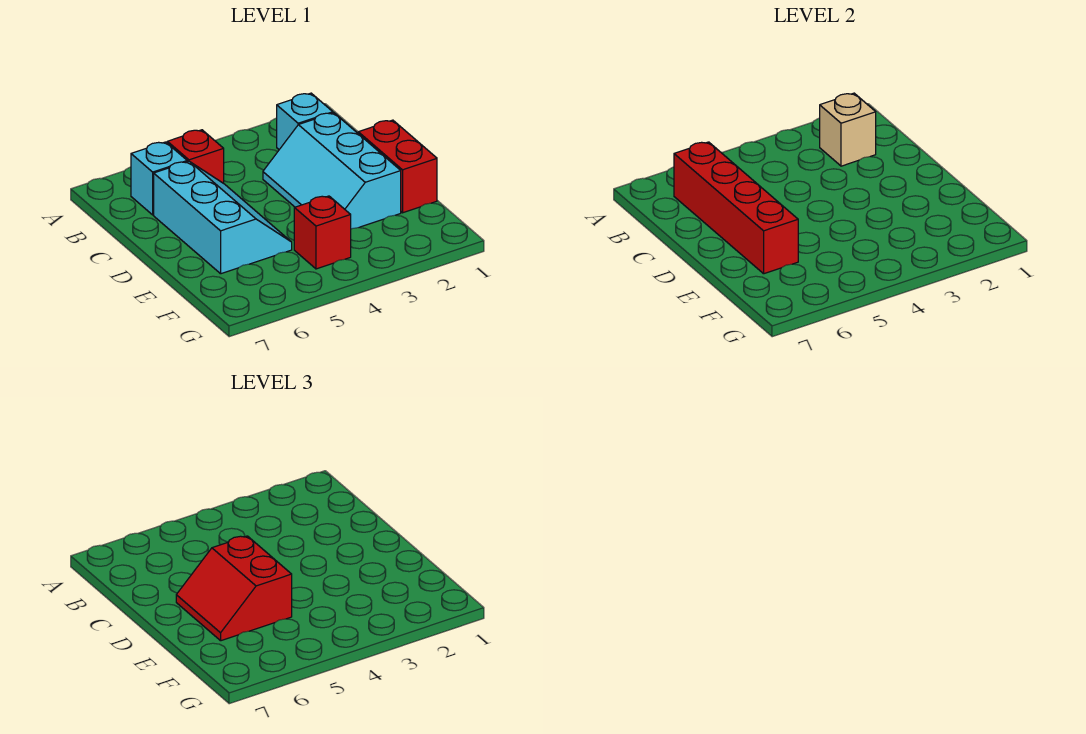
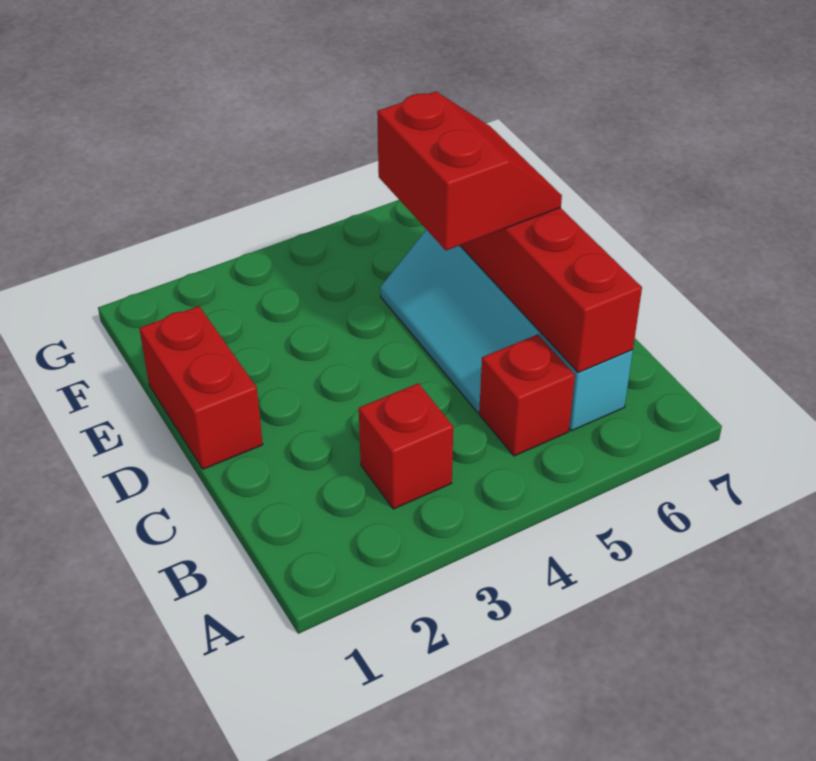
cyan brick B2 level 1 -> none
tan brick B2 level 2 -> none
cyan slope C2:E3 level 1 top 2 -> none
red brick F4 level 1 -> red brick B3 level 1

